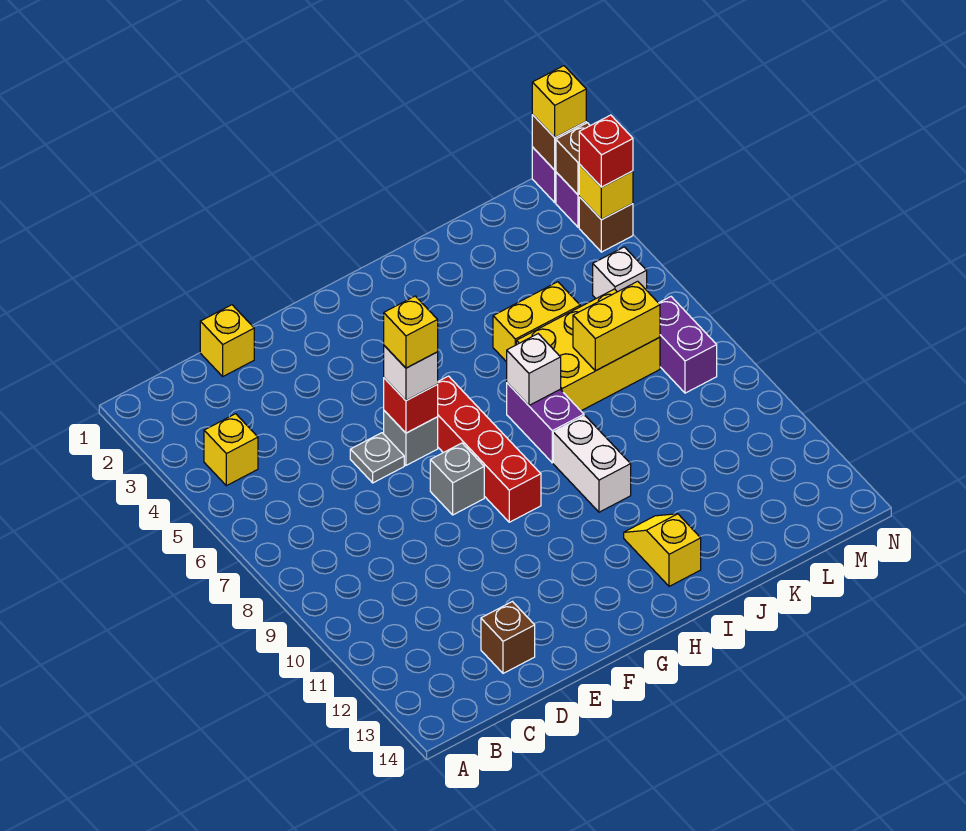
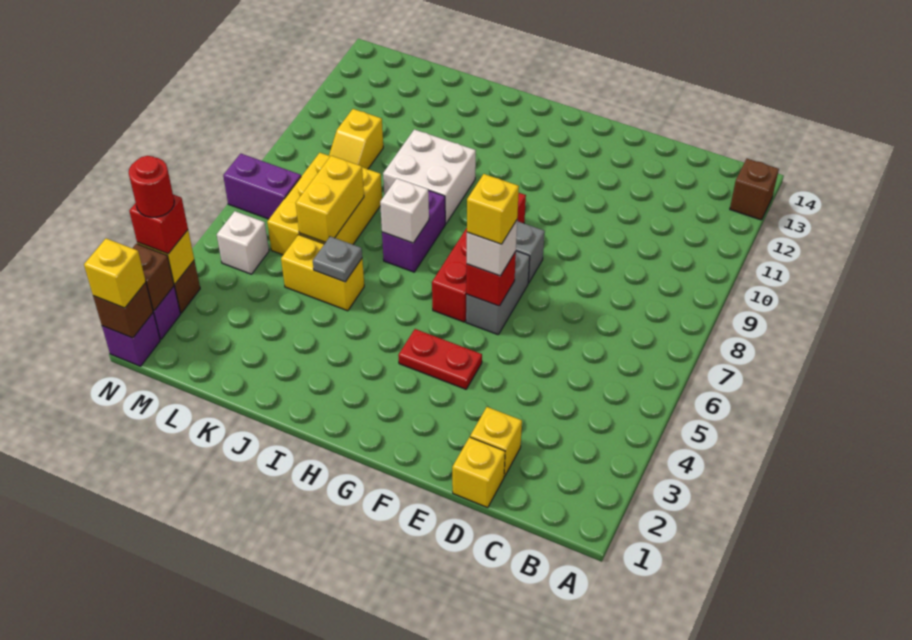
yellow brick B4 level 1 -> yellow brick D2 level 1
brown brick D13 level 1 -> brown brick A13 level 1
grey plate E6 level 1 -> grey plate J5 level 2
none -> red plate F4:G4 level 1
grey brick F6 level 1 -> grey brick F6:F7 level 1
white brick I9:I10 level 1 -> white brick I9:J10 level 1
yellow slope I12:I13 level 1 top 13 -> yellow slope L9:L10 level 1 top 10
yellow brick J6:L7 level 1 -> yellow brick K6:L8 level 1
yellow brick K7:L7 level 2 -> yellow brick K6:K7 level 2
purple brick M7:M8 level 1 -> purple brick M7:N7 level 1
none -> red round brick N3 level 4

